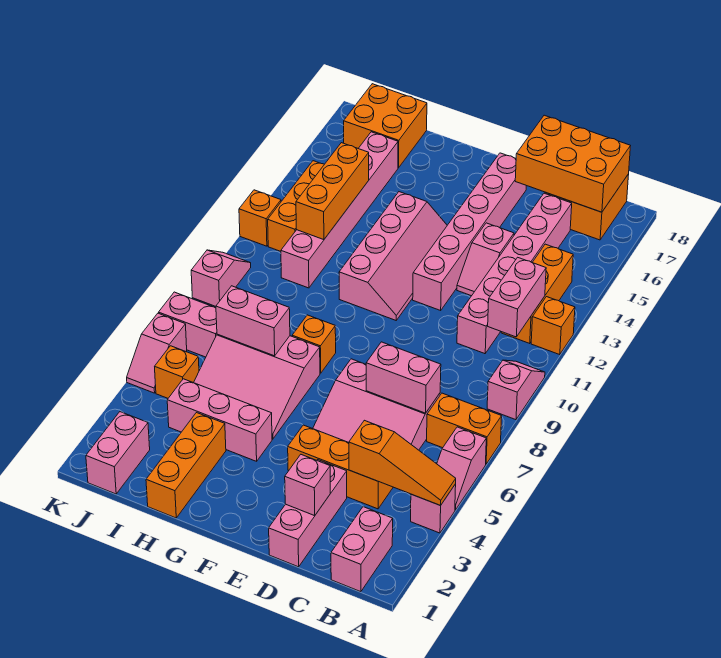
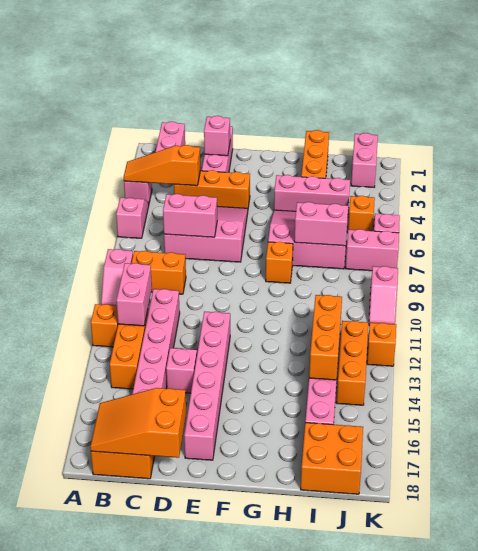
orange brick A7:B7 level 1 -> orange brick B9:C9 level 1
orange brick B17:D18 level 2 -> orange slope B17:D18 level 2 top D
pink slope F11:G14 level 1 top G -> none

